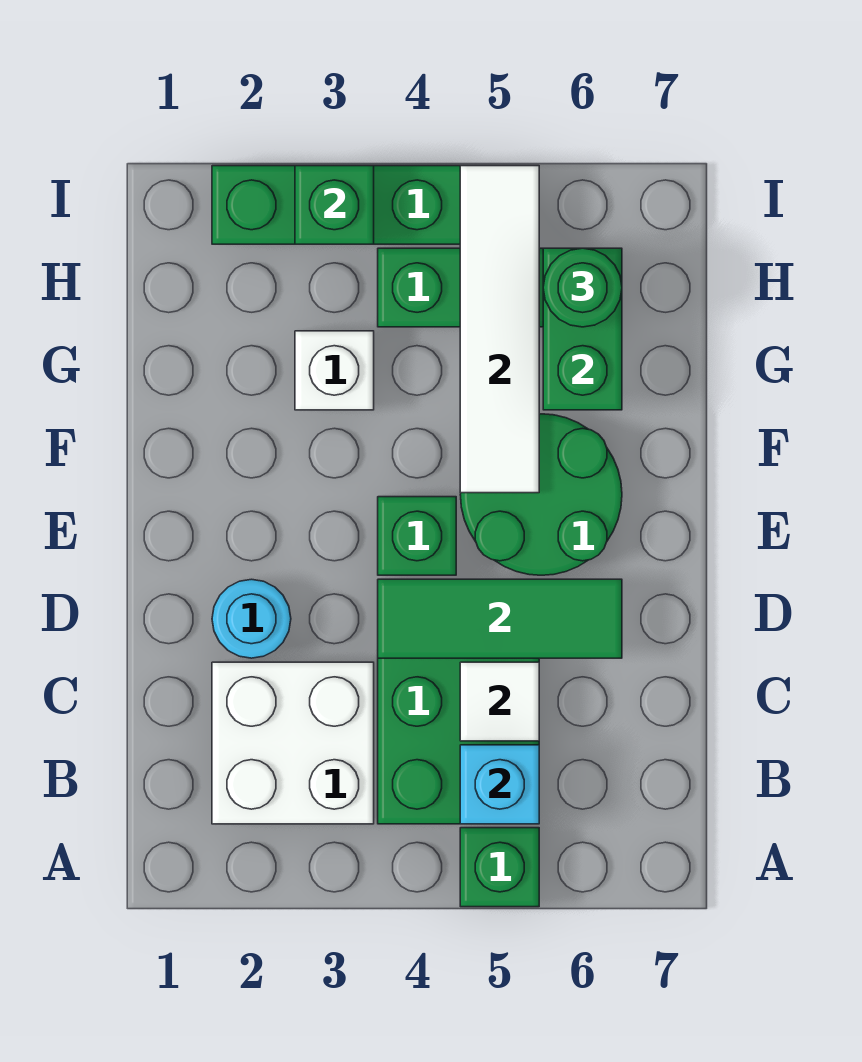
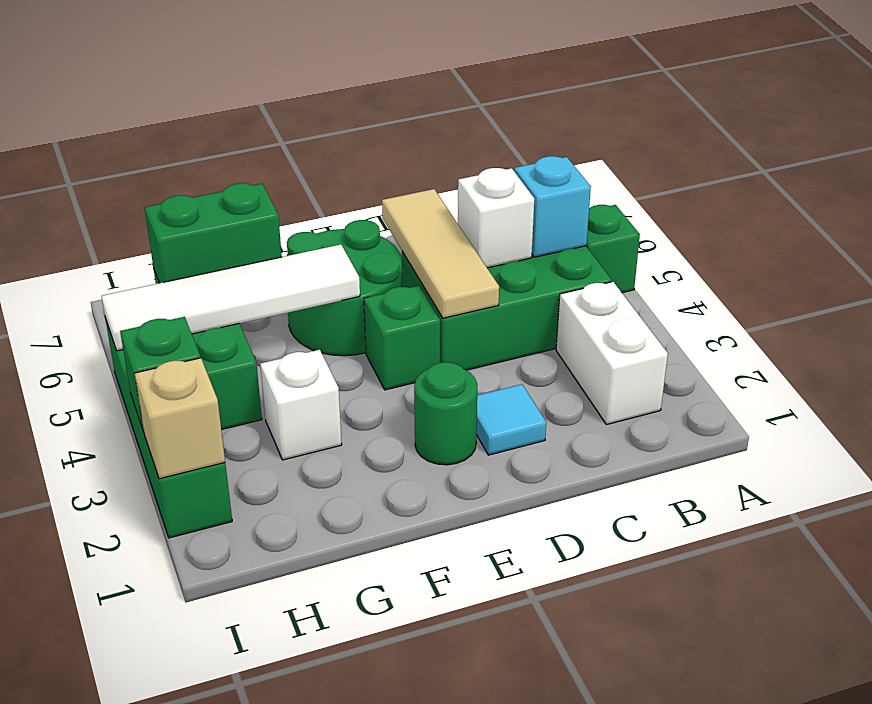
white brick B2:C3 level 1 -> white brick B2:B3 level 1
white tile C5 level 2 -> white brick C5 level 2
cyan round brick D2 level 1 -> cyan tile D2 level 1
green tile D4:D6 level 2 -> tan tile D4:D6 level 2
green round brick H6 level 3 -> green round brick E2 level 1
none -> tan brick I2 level 2

